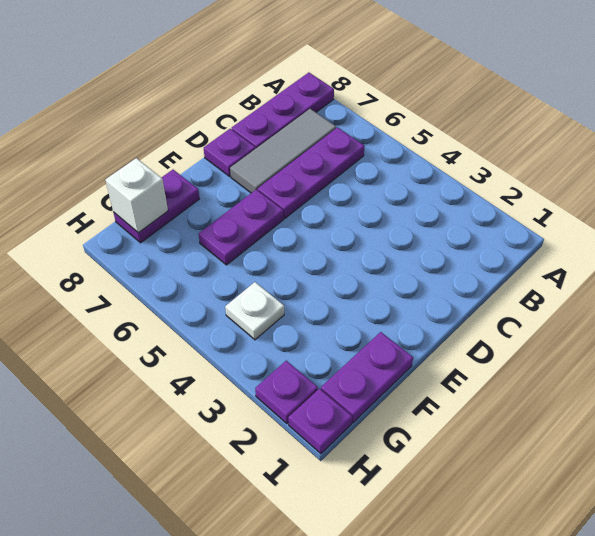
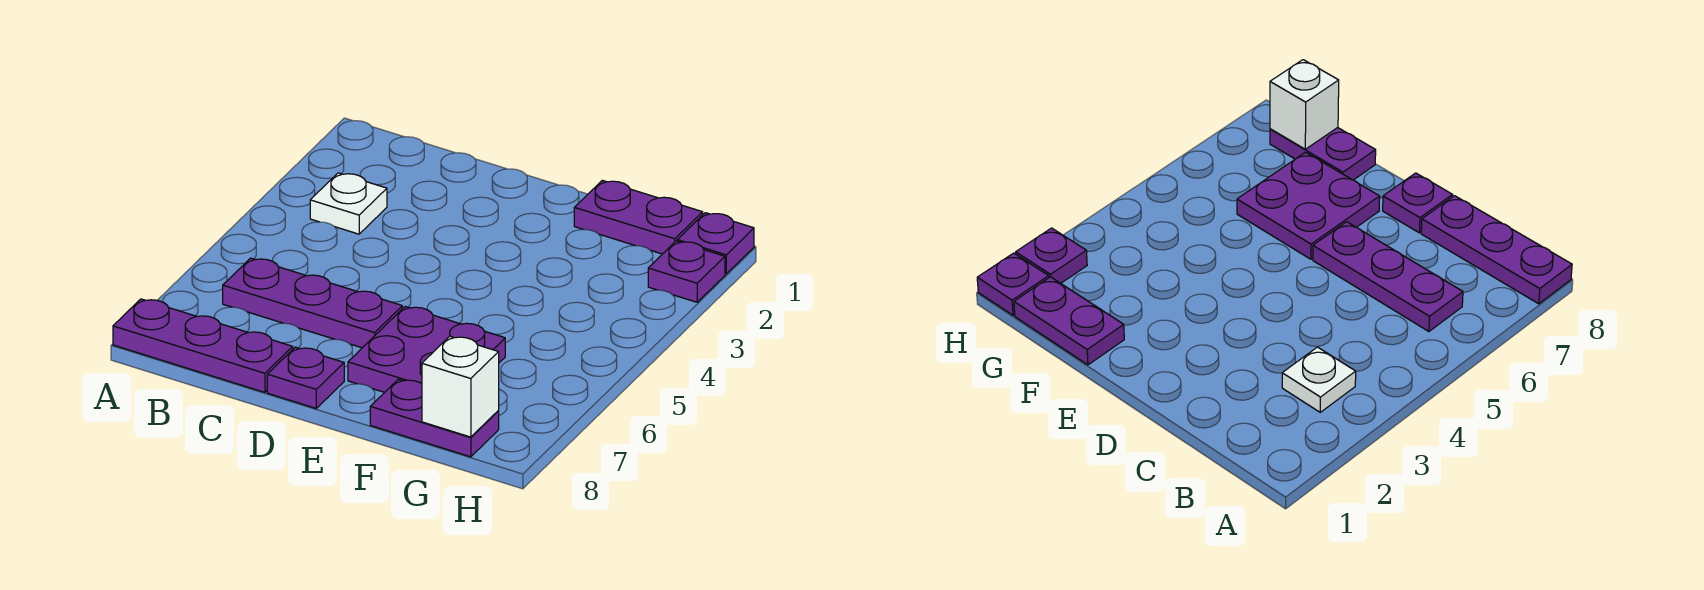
grey tile B7:D7 level 1 -> none
purple plate E6:F6 level 1 -> purple plate E6:F7 level 1
white plate G4 level 1 -> white plate B3 level 1

